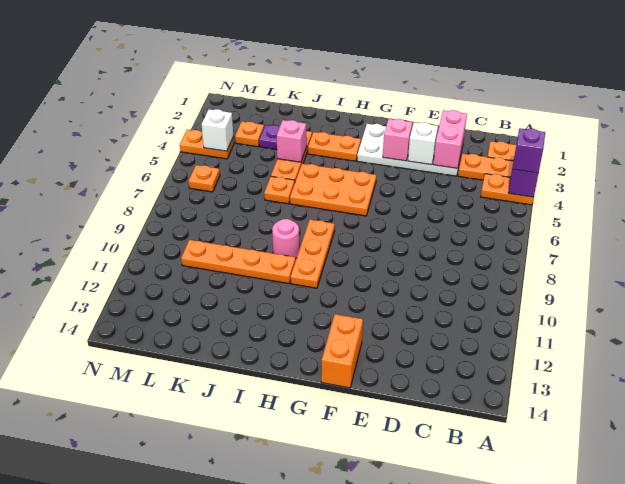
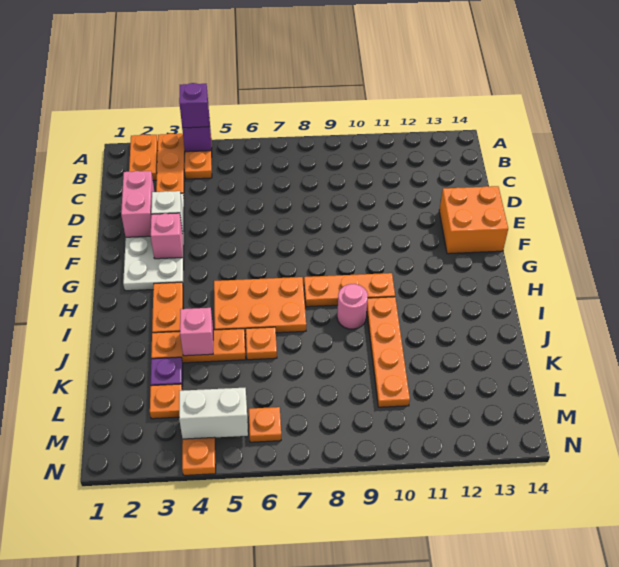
pink brick D2:D3 level 2 -> pink brick D2:E2 level 2
orange brick F13:F14 level 1 -> orange brick E13:F14 level 1
orange plate G5:I6 level 1 -> orange plate H5:I7 level 1
white brick M4 level 2 -> white brick M4:M5 level 2

